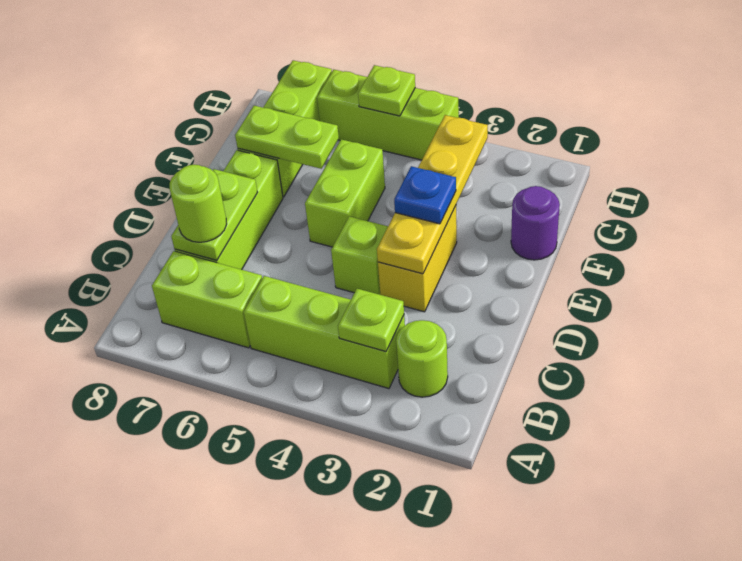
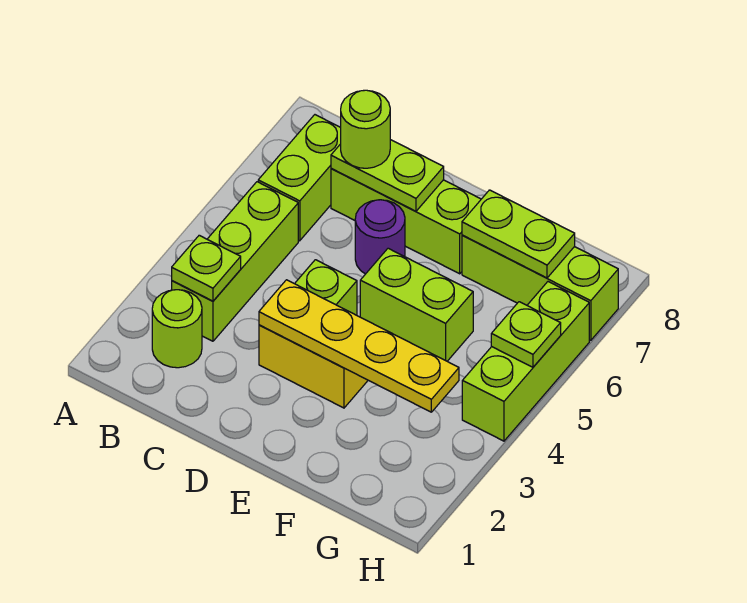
blue plate E3 level 3 -> none
purple round brick F1 level 1 -> purple round brick D6 level 1
lime plate F6:F7 level 2 -> lime plate F7:G7 level 2

